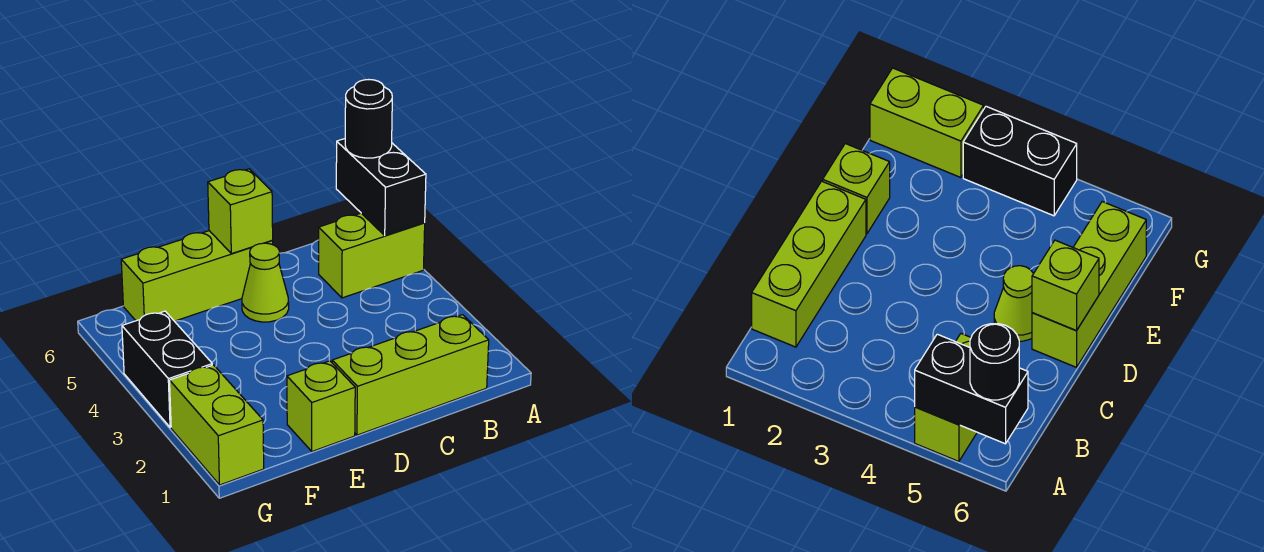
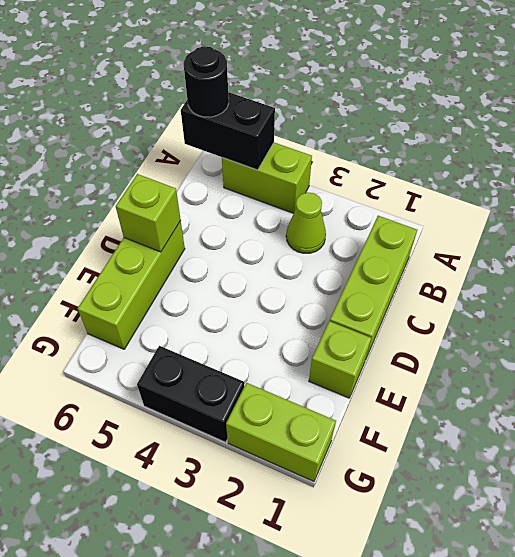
lime brick A5:B5 level 1 -> lime brick A4:A5 level 1
lime cone D5 level 1 -> lime cone B3 level 1

